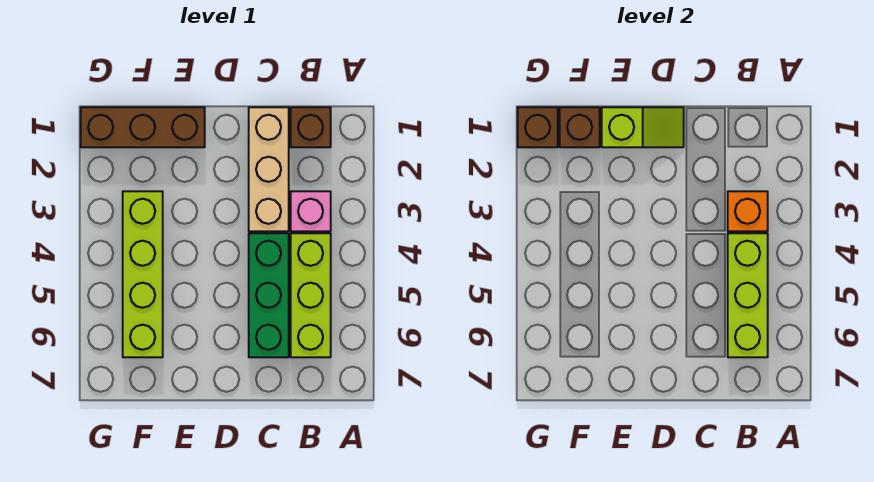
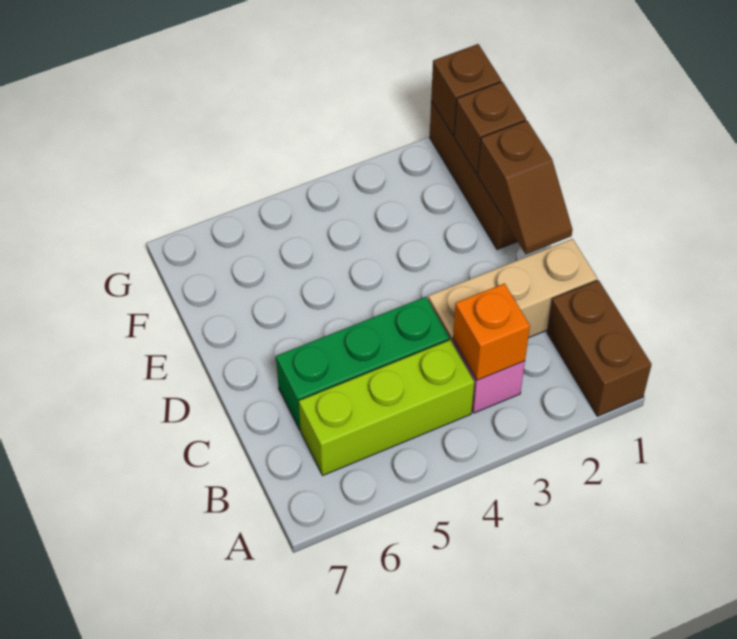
brown brick B1 level 1 -> brown brick A1:B1 level 1
lime brick B4:B6 level 2 -> none
lime slope D1:E1 level 2 top E -> brown slope D1:E1 level 2 top E
lime brick F3:F6 level 1 -> none

